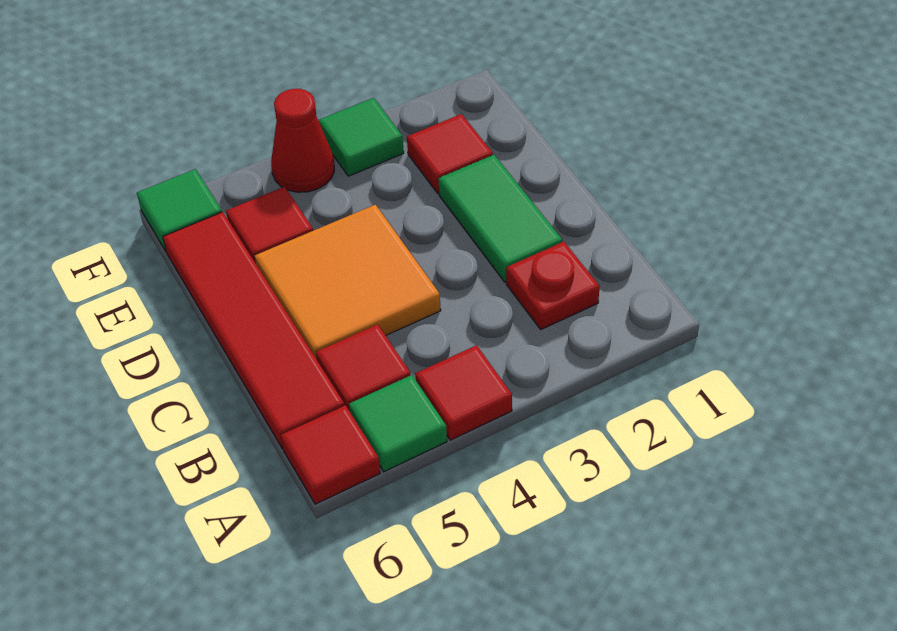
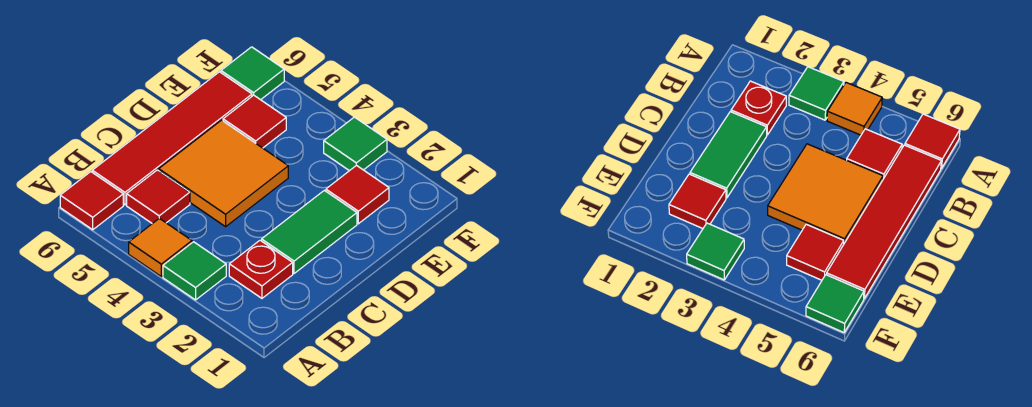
red tile A4 level 1 -> orange tile A4 level 1
green tile A5 level 1 -> green tile A3 level 1
red cone F4 level 1 -> none

